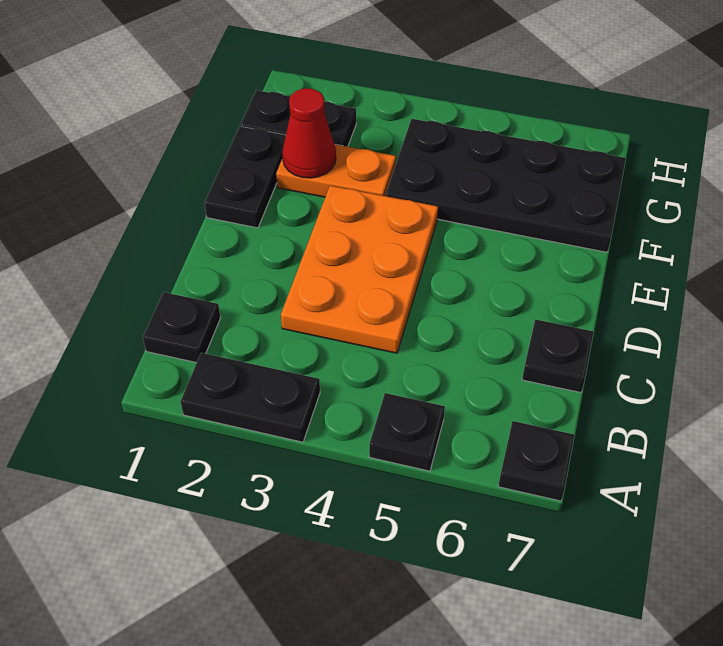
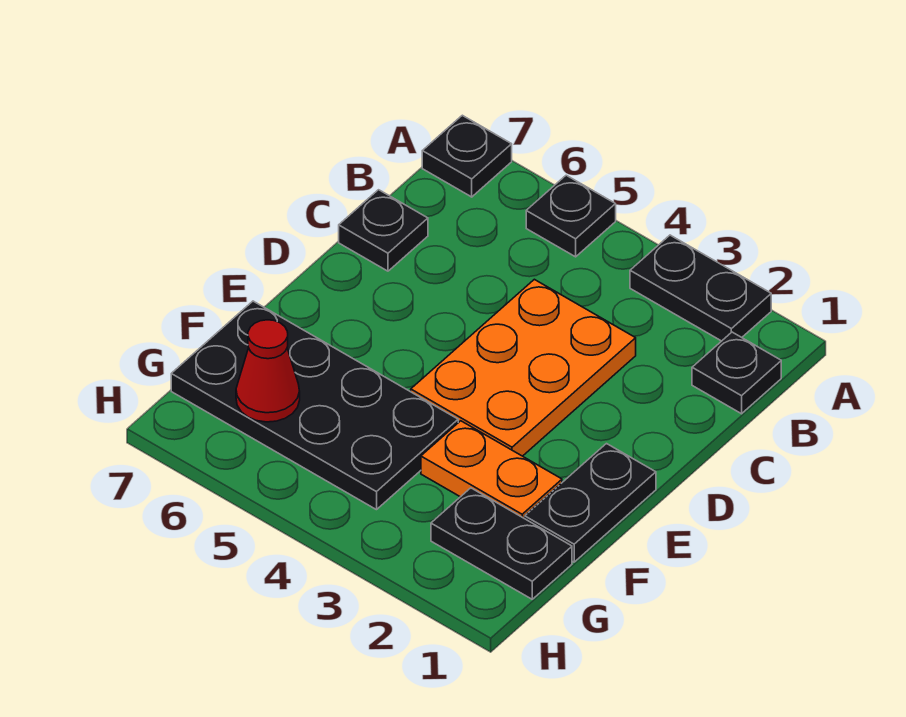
red cone F2 level 2 -> red cone G6 level 2

